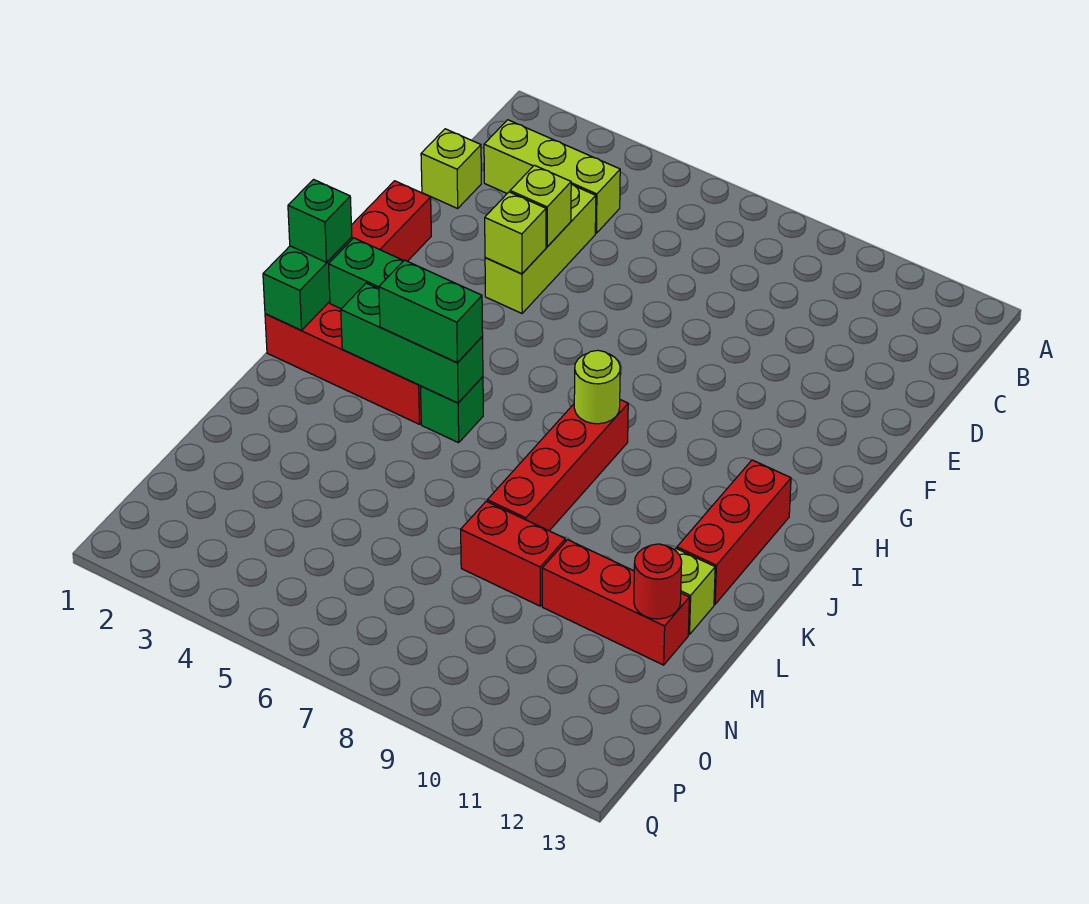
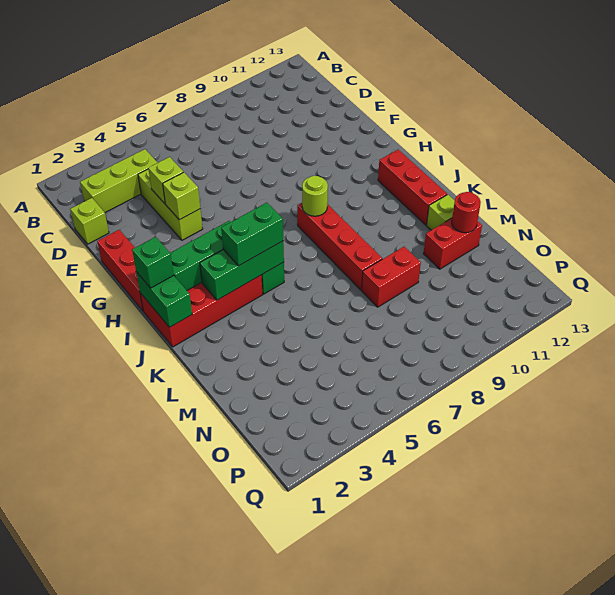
red brick M10:M12 level 1 -> red brick M11:M12 level 1

